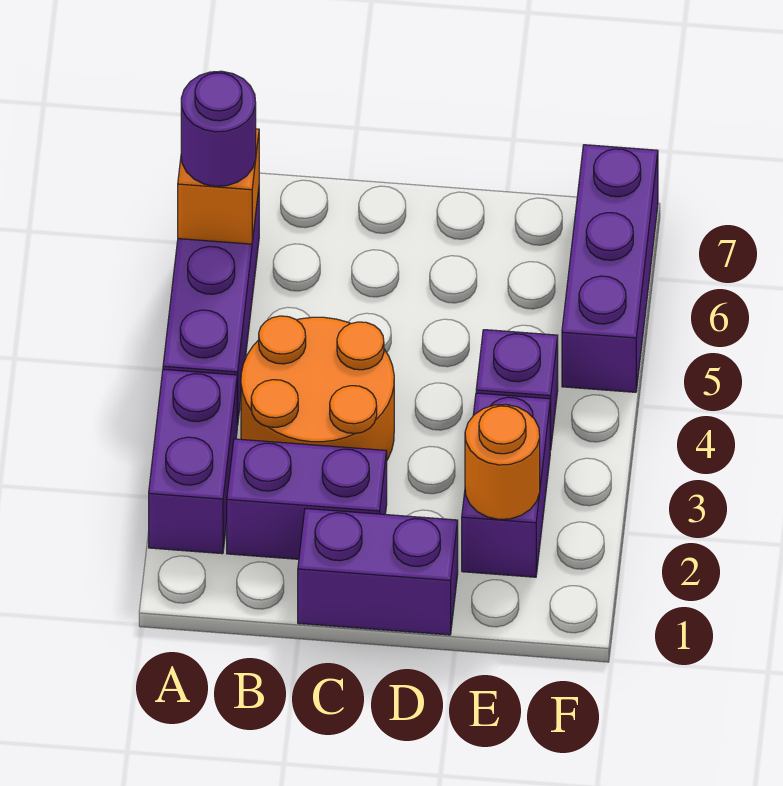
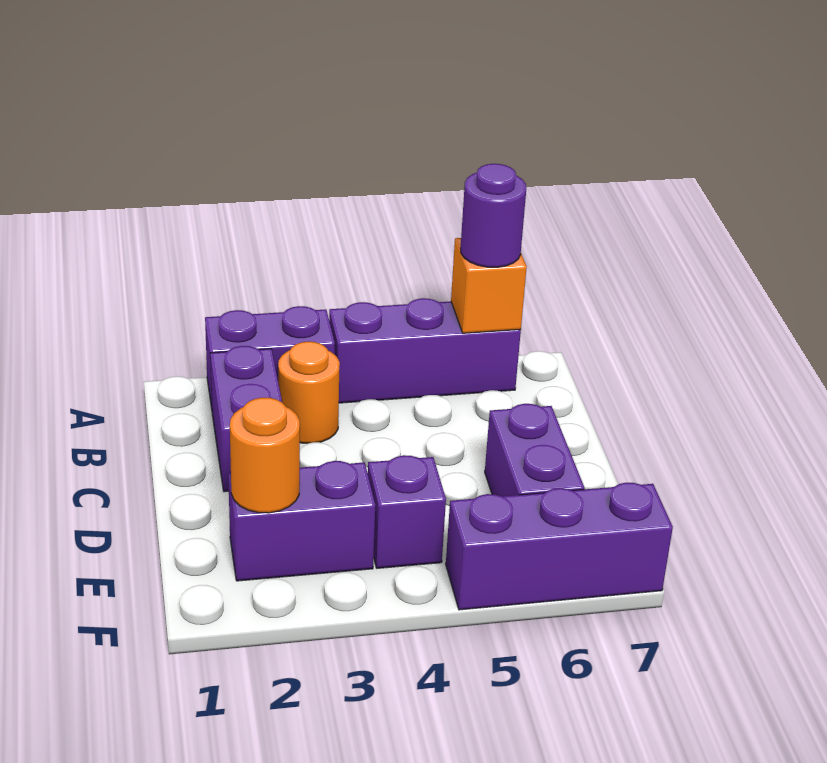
orange round brick B3:C4 level 1 -> orange round brick B3 level 1
purple brick C1:D1 level 1 -> purple brick D6:E6 level 1

